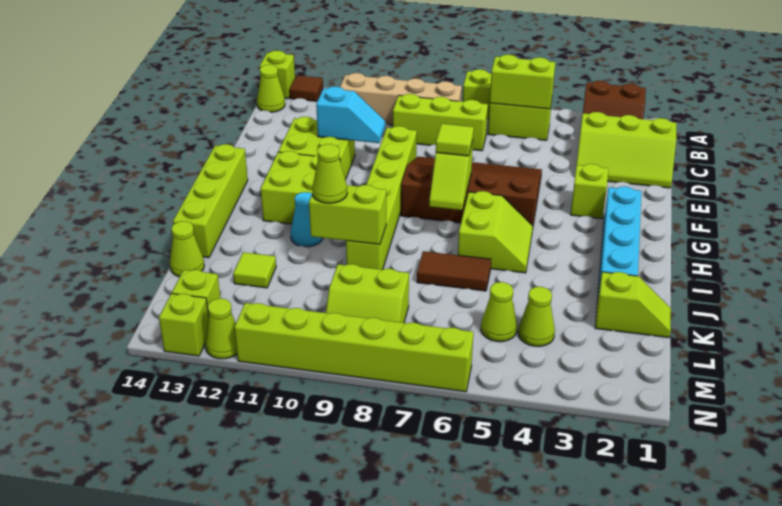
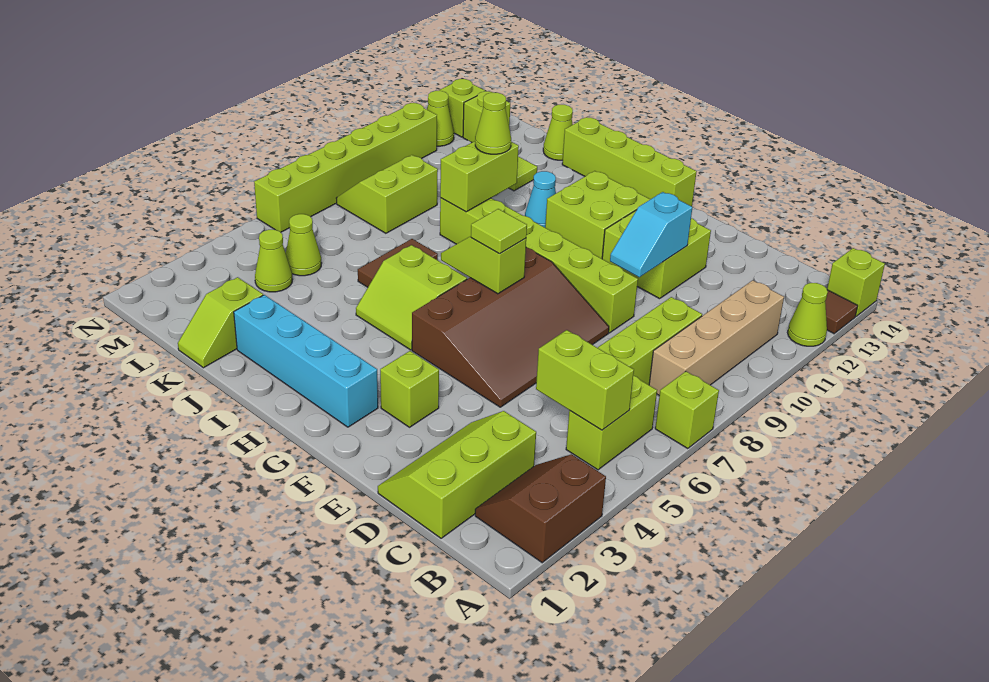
lime brick B5:B6 level 2 -> lime brick B5:C5 level 2
lime cone B14 level 1 -> lime cone A12 level 1

